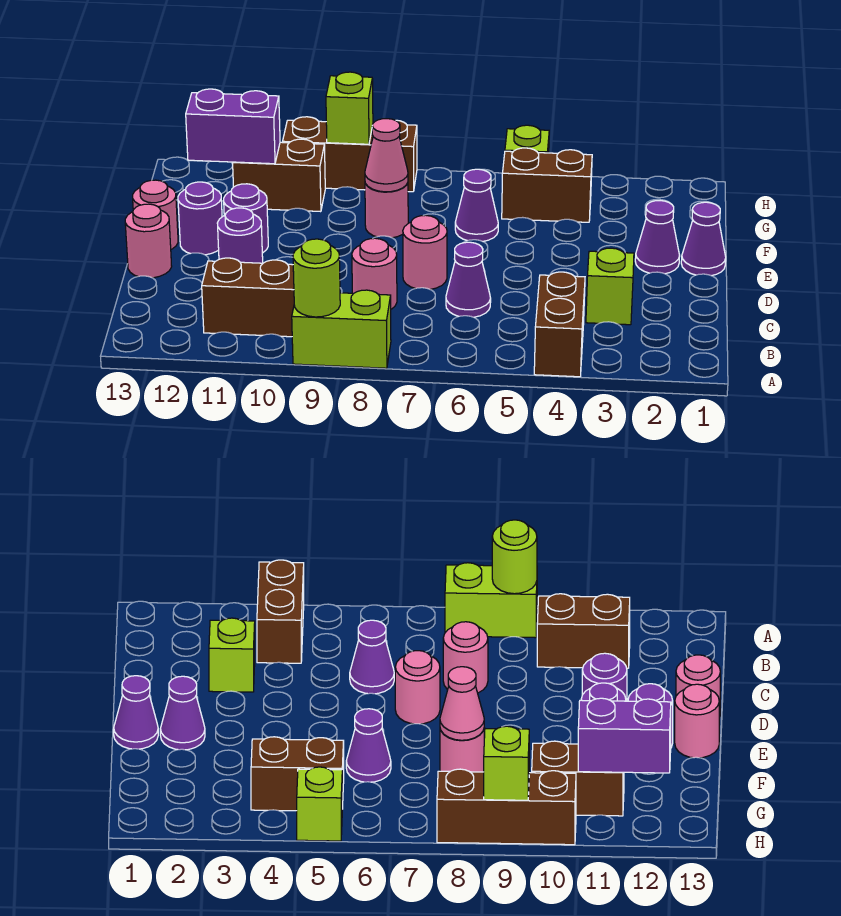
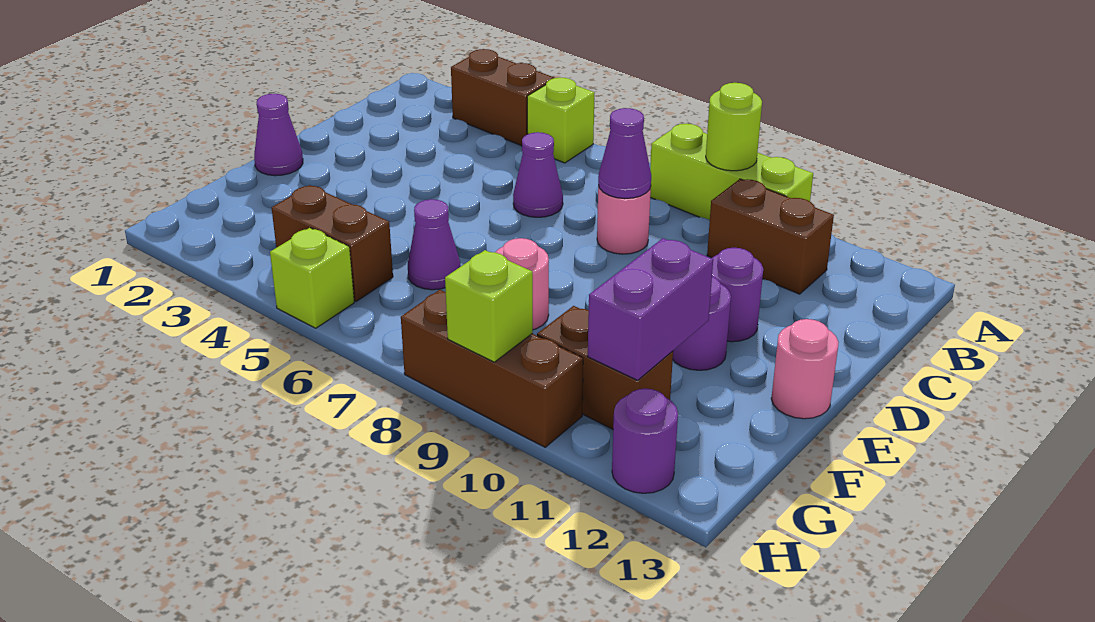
brown brick A4:B4 level 1 -> brown brick A3:A4 level 1
lime brick A8:A9 level 1 -> lime brick A8:A10 level 1
lime brick C3 level 1 -> lime brick A5 level 1
pink round brick D7 level 1 -> none
pink round brick D13 level 1 -> none
purple cone E2 level 1 -> purple cone C8 level 2
purple round brick E12 level 1 -> purple round brick H12 level 1
pink cone F8 level 2 -> none
purple brick G11:G12 level 2 -> purple brick F11:G11 level 2

